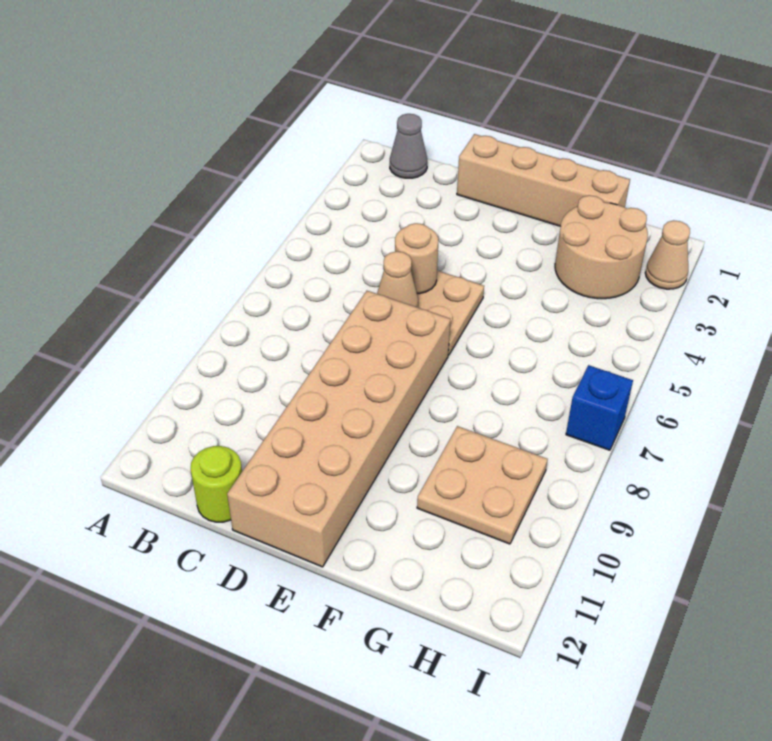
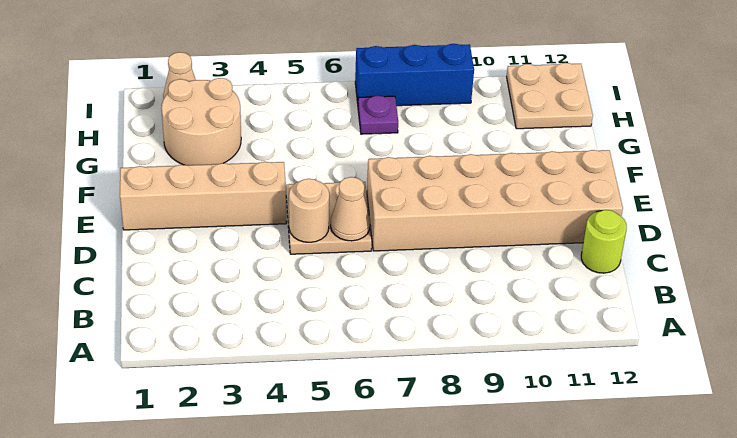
grey cone B1 level 1 -> none
tan brick D1:G1 level 1 -> tan brick E1:E4 level 1
tan plate G9:H10 level 1 -> tan plate H11:I12 level 1
none -> purple plate H7 level 1
blue brick I7 level 1 -> blue brick I7:I9 level 1

